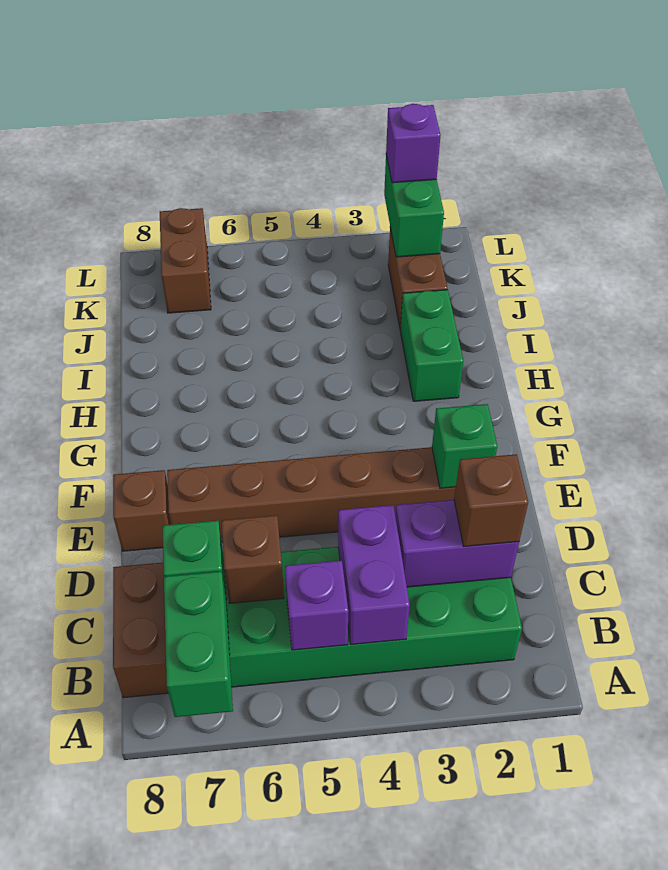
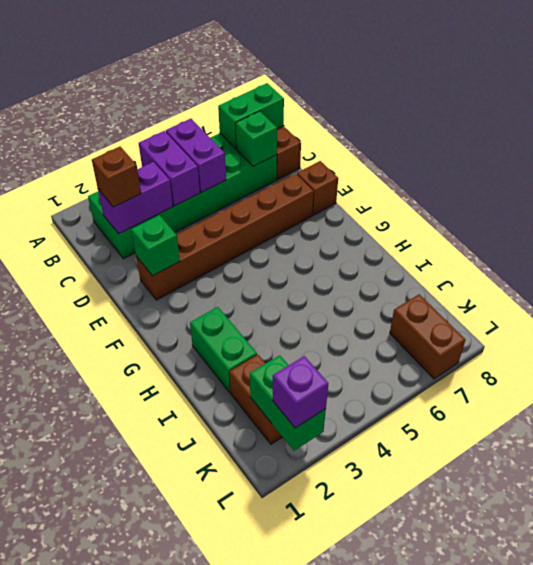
green brick A7:B7 level 2 -> green brick B7:B8 level 2
purple brick B5 level 2 -> purple brick B5:C5 level 2
brown brick C6 level 2 -> none

